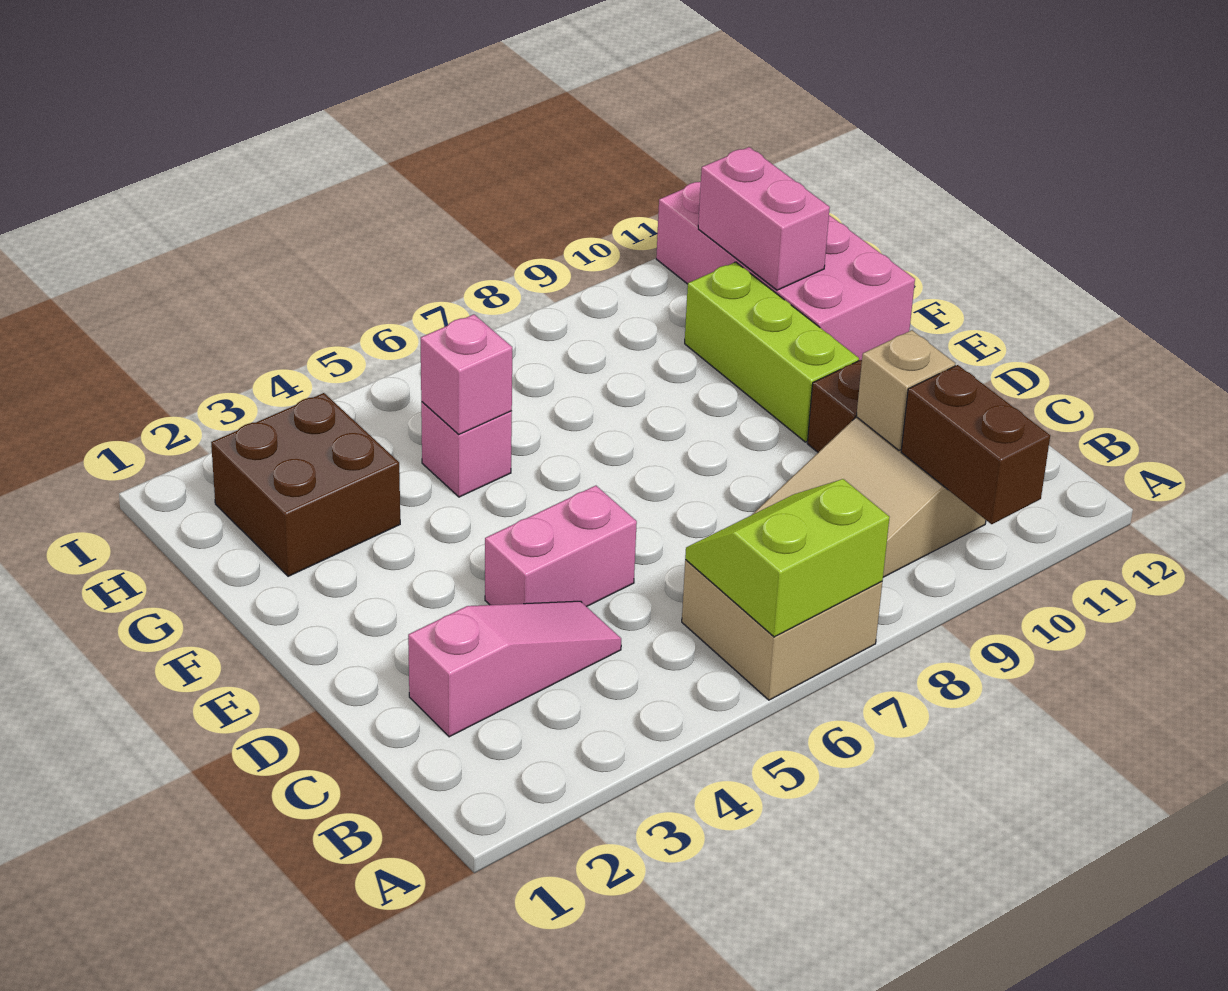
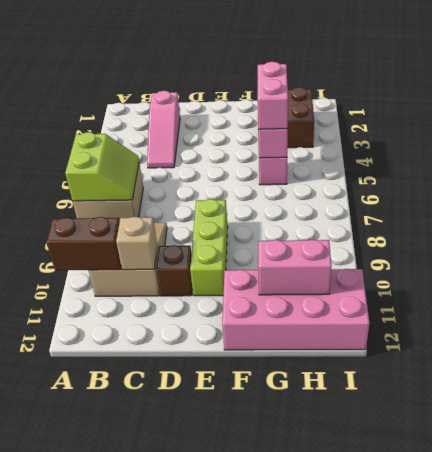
pink brick D4:D5 level 1 -> pink brick G4:G5 level 3
lime brick E10:G10 level 1 -> lime brick E8:E10 level 1

